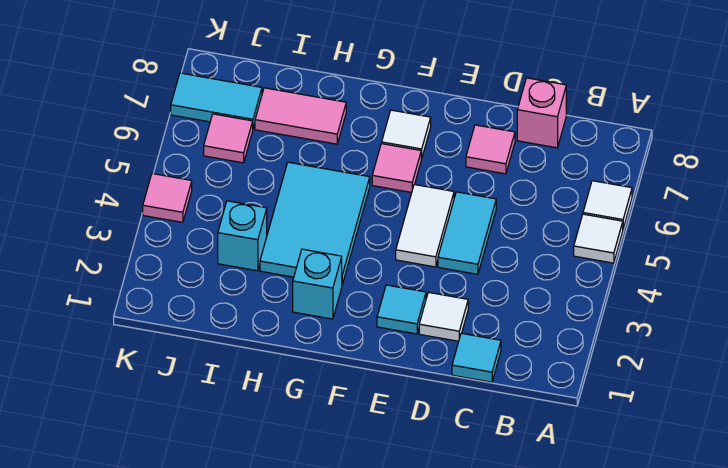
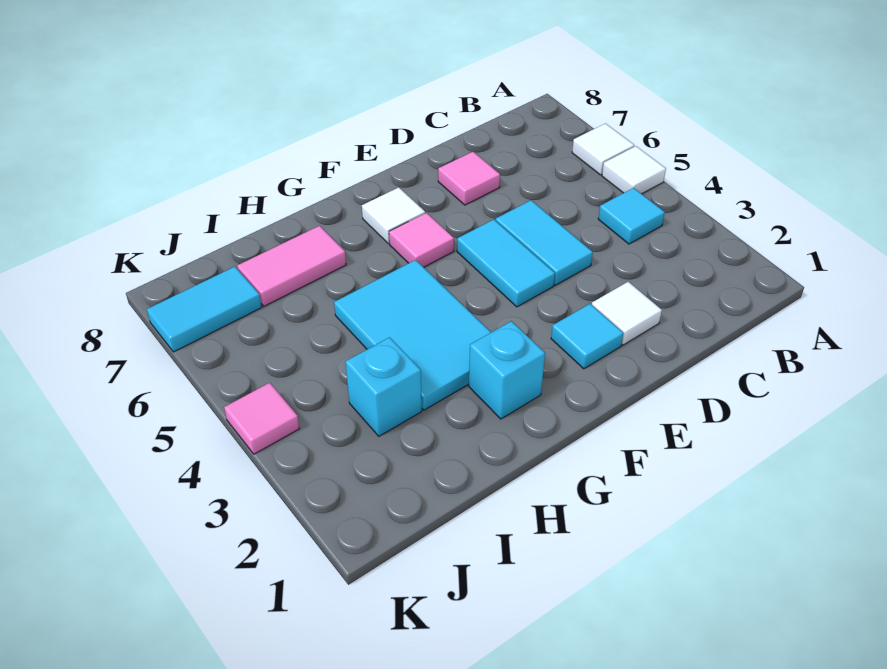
cyan tile C1 level 1 -> cyan tile B4 level 1
pink brick C8 level 1 -> none
white tile E4:E5 level 1 -> cyan tile E4:E5 level 1
pink tile J6 level 1 -> none

